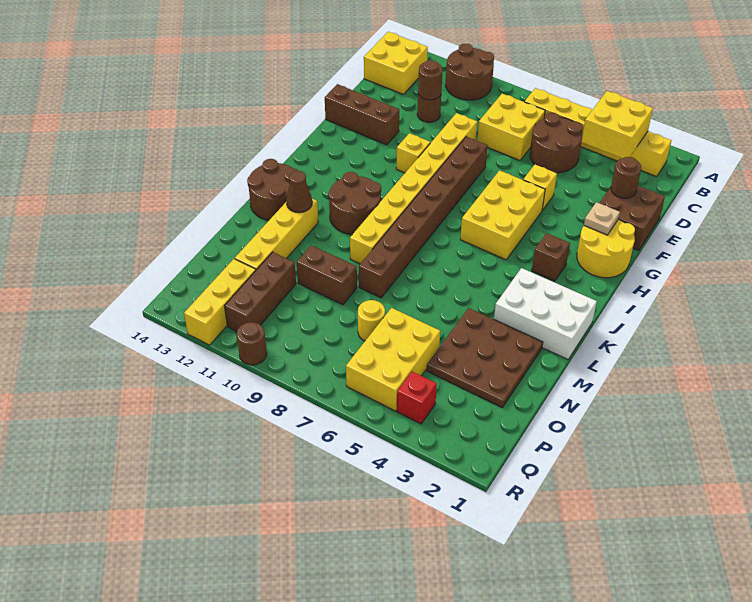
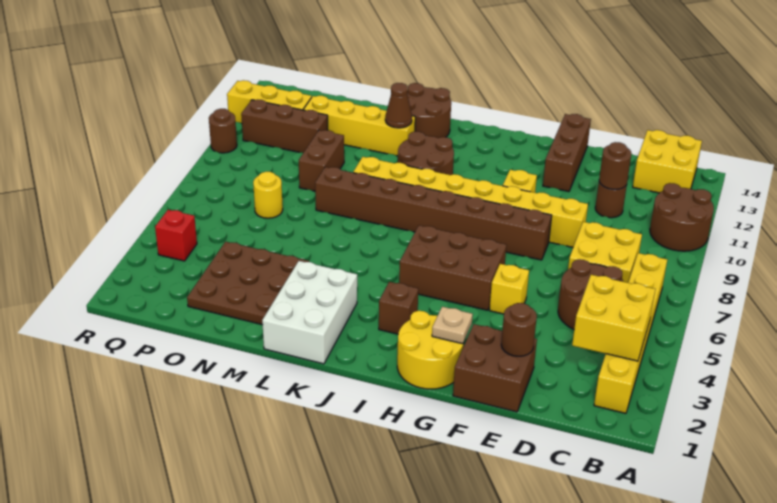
yellow brick G5:I6 level 1 -> brown brick G5:I6 level 1
yellow brick O5:Q6 level 1 -> none

